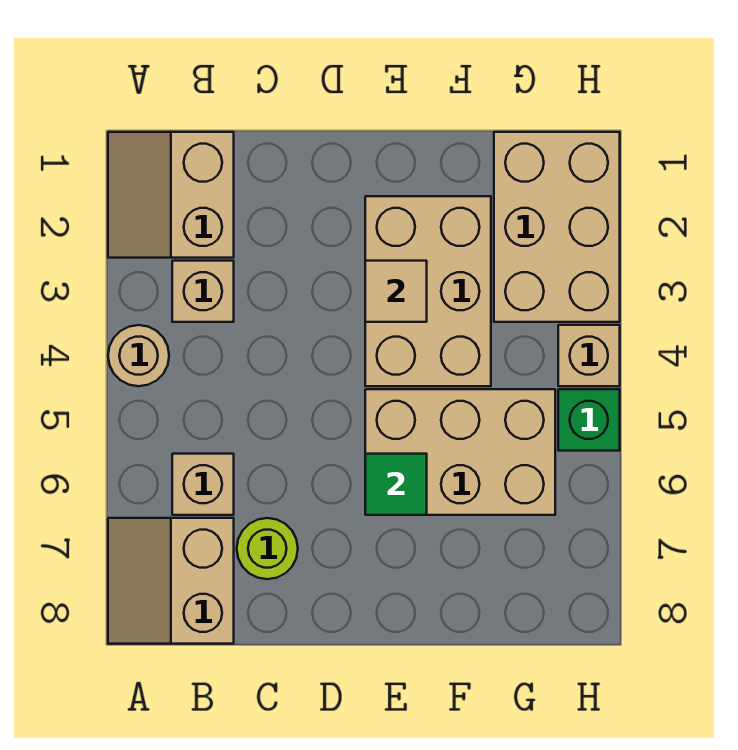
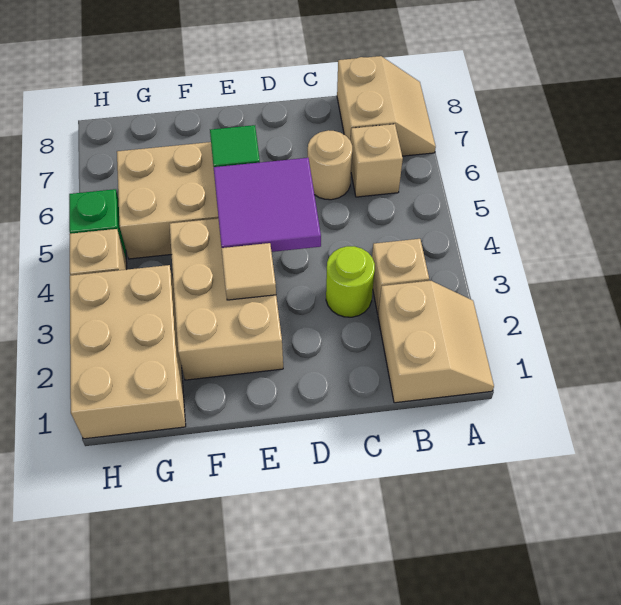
tan round brick A4 level 1 -> tan round brick C6 level 1
lime round brick C7 level 1 -> lime round brick C3 level 1
none -> purple tile D4:E5 level 2

